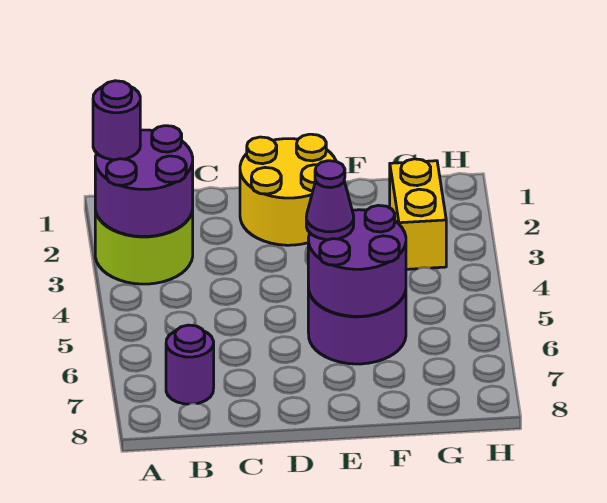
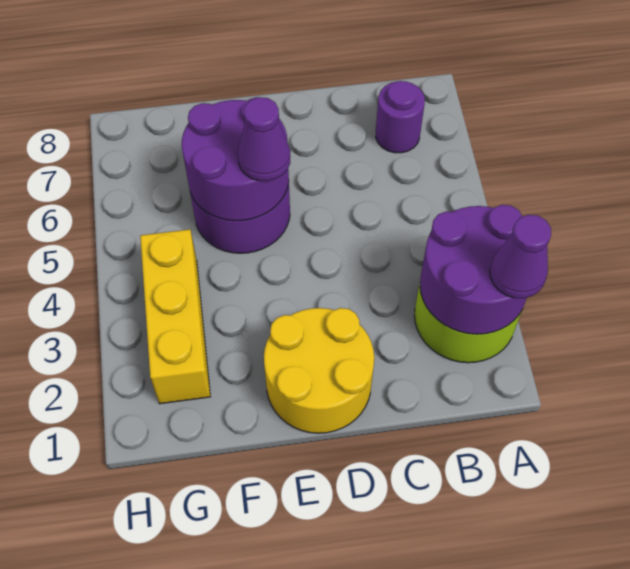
purple round brick A2 level 3 -> purple cone A2 level 3
yellow brick G2:G3 level 1 -> yellow brick G2:G4 level 1

